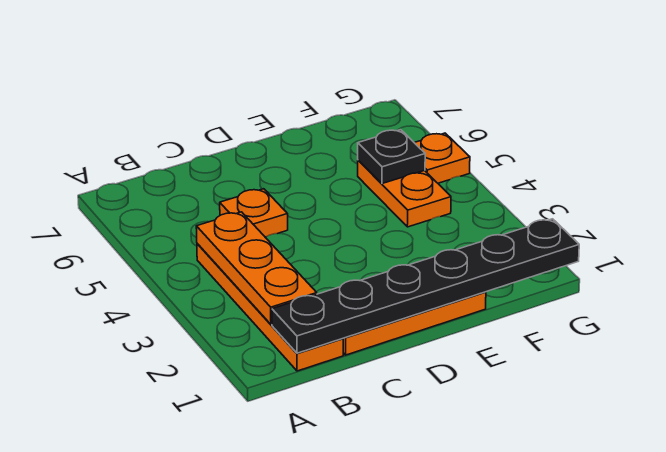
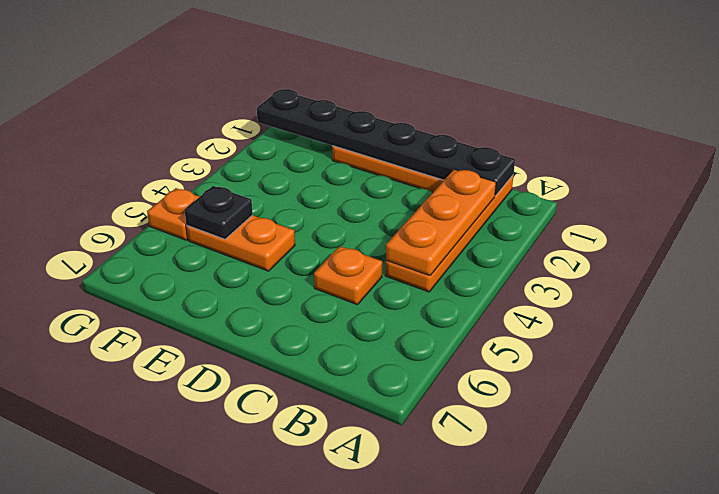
orange plate F4:F5 level 1 -> orange plate E5:F5 level 1

